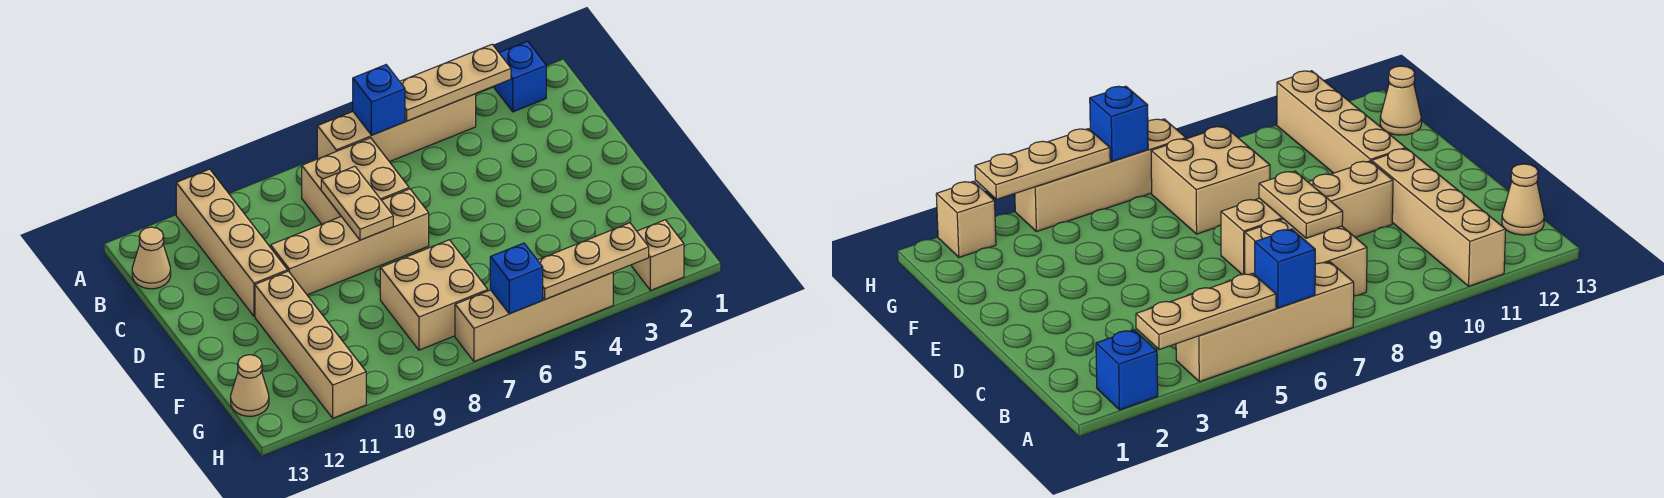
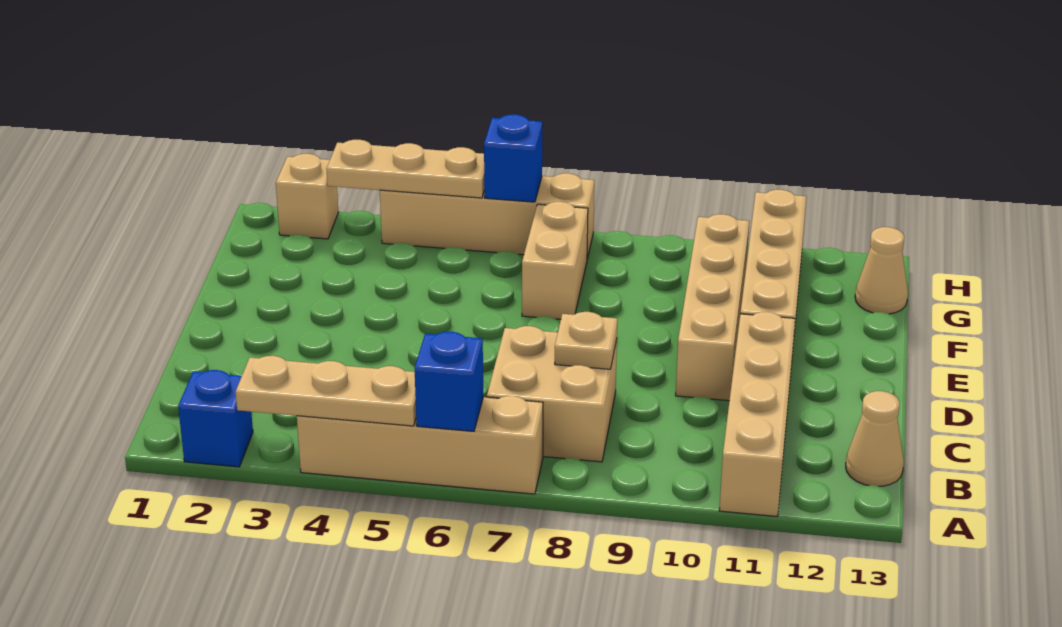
tan plate C8:D8 level 2 -> tan plate C8 level 2
tan brick D7:D10 level 1 -> tan brick D10:G10 level 1
tan brick F7:G8 level 1 -> tan brick F7:G7 level 1

